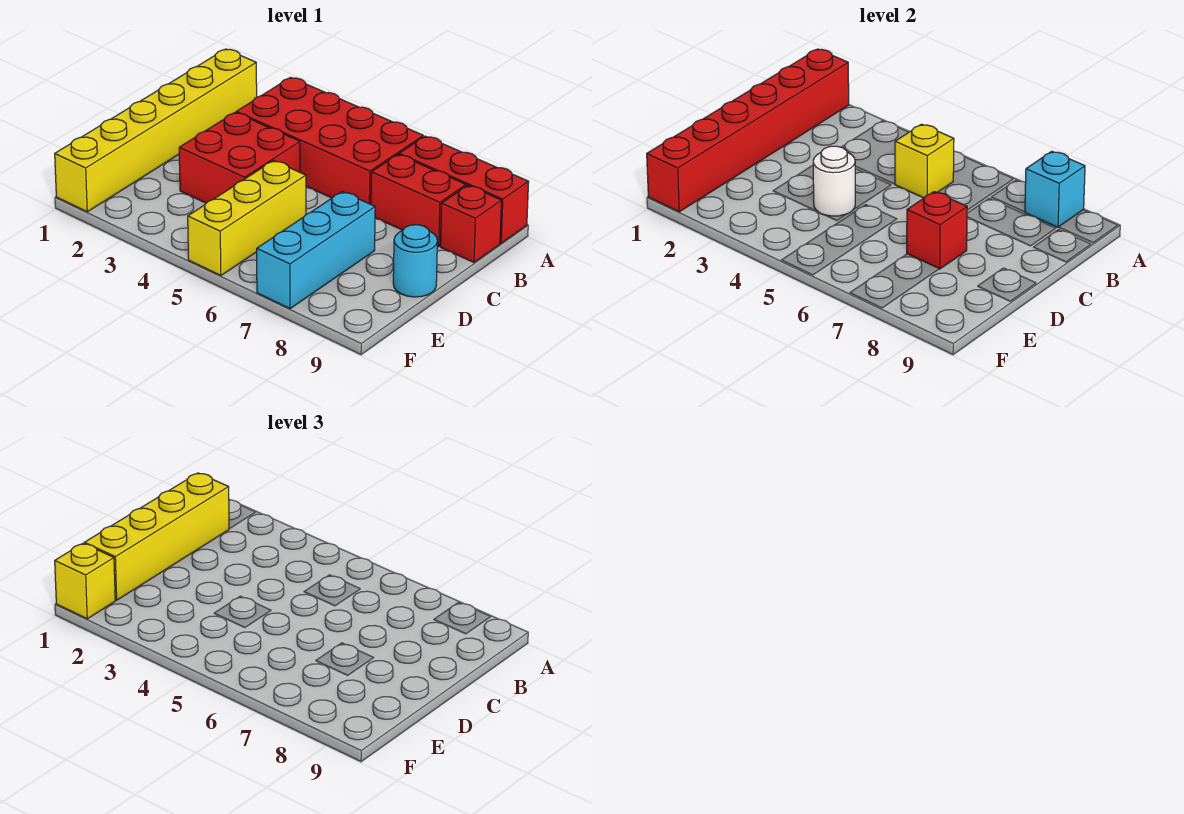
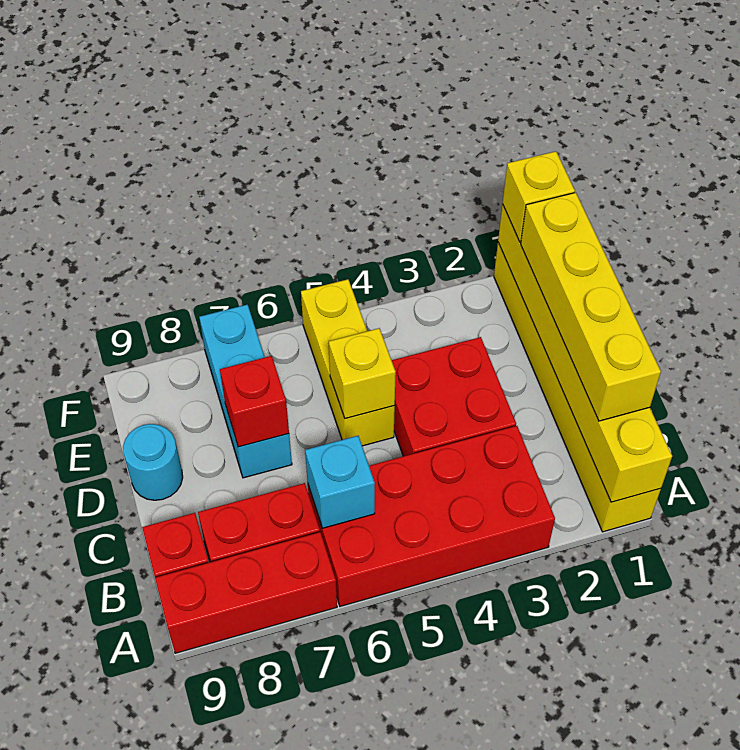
red brick A1:F1 level 2 -> yellow brick A1:F1 level 2
cyan brick A8 level 2 -> cyan brick B6 level 2
yellow brick B5 level 2 -> yellow brick D5 level 2
white round brick D4 level 2 -> none

